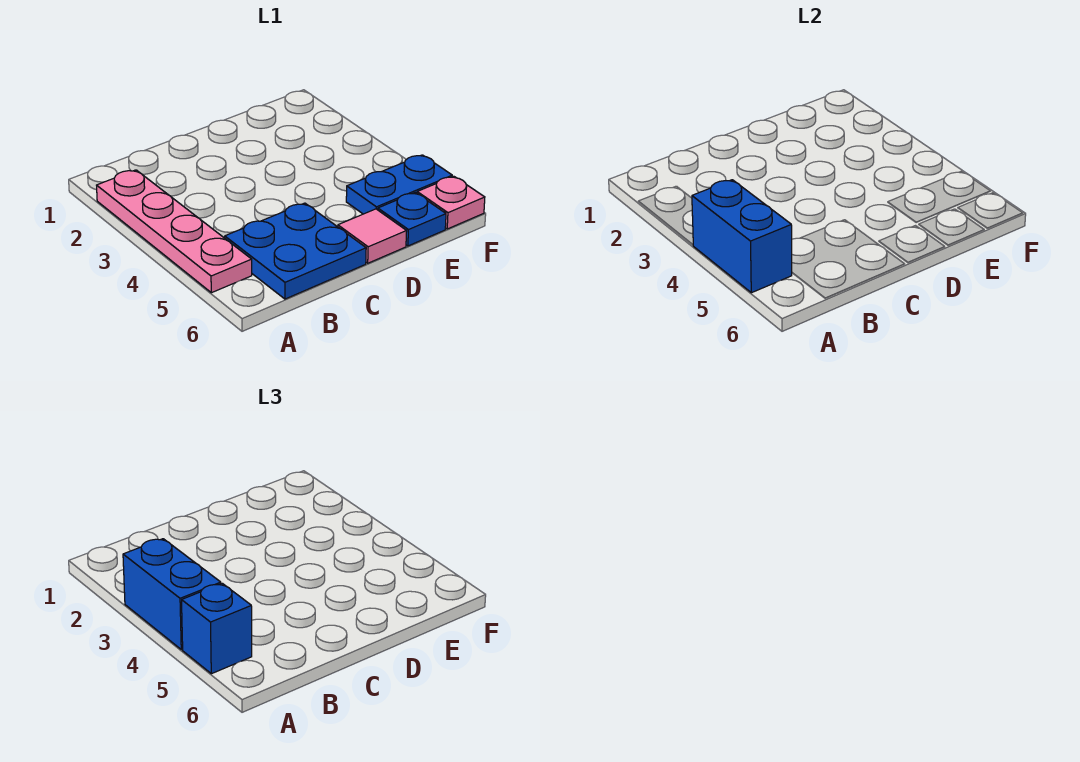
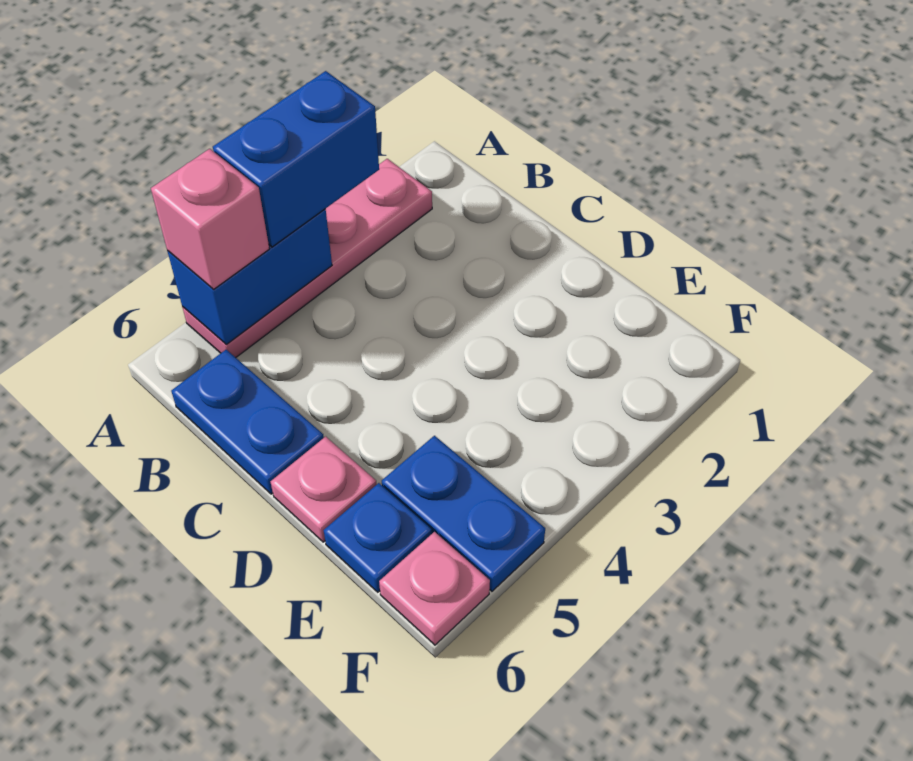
blue brick A5 level 3 -> pink brick A5 level 3
blue plate B5:C6 level 1 -> blue plate B6:C6 level 1
pink tile D6 level 1 -> pink plate D6 level 1

